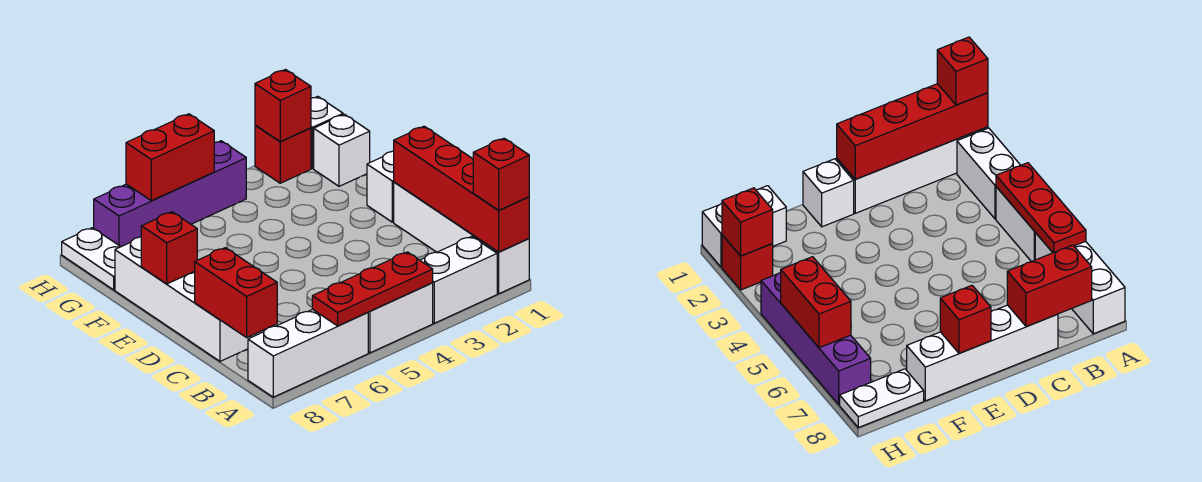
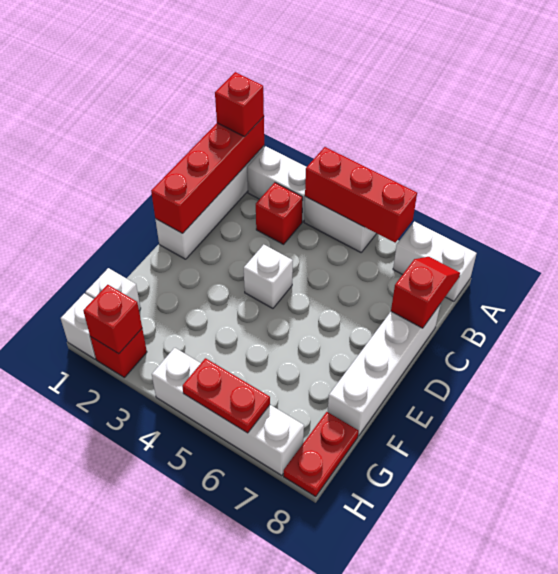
red plate A4:A6 level 2 -> red brick A4:A6 level 2
white brick A6:A8 level 1 -> white brick A7:A8 level 1
red brick B8:C8 level 2 -> red slope B8:C8 level 2 top C
white brick E1 level 1 -> white brick D4 level 1
red brick E8 level 2 -> red brick B3 level 1
white plate G8:H8 level 1 -> red plate G8:H8 level 1
purple brick H4:H7 level 1 -> white brick H4:H7 level 1
red brick H5:H6 level 2 -> red plate H5:H6 level 2

